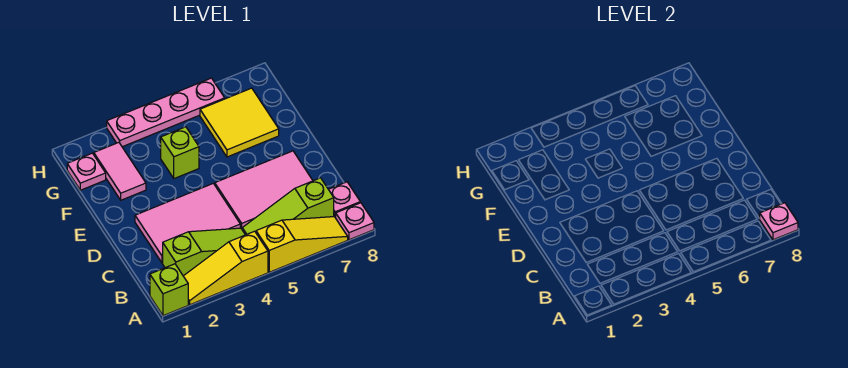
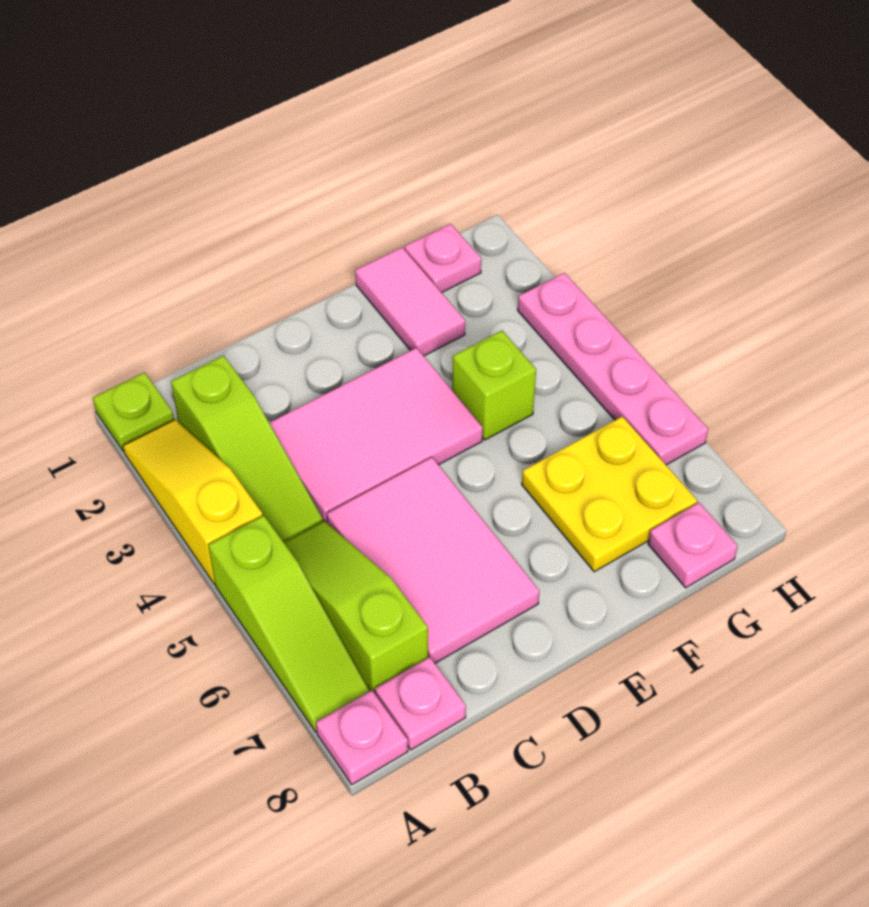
lime brick A1 level 1 -> lime plate A1 level 1
yellow slope A5:A7 level 1 top 5 -> lime slope A5:A7 level 1 top 5
pink plate A8 level 2 -> pink plate G8 level 1
pink tile C2:D4 level 1 -> pink tile C3:E4 level 1
pink tile F2:G2 level 1 -> pink tile F1:F2 level 1
yellow tile F6:G7 level 1 -> yellow plate F6:G7 level 1

